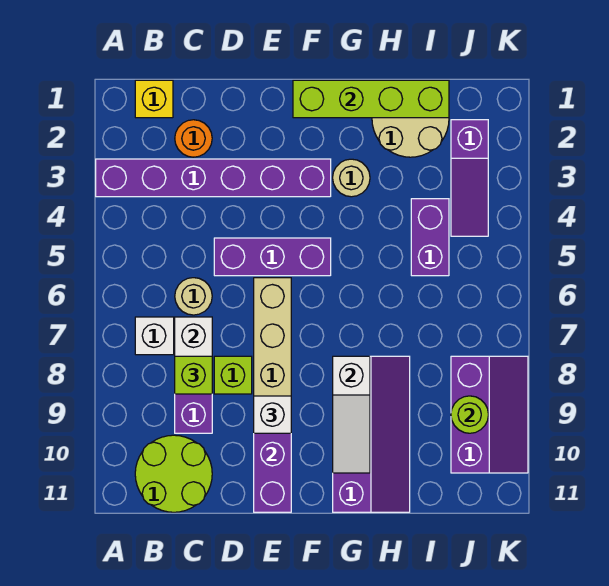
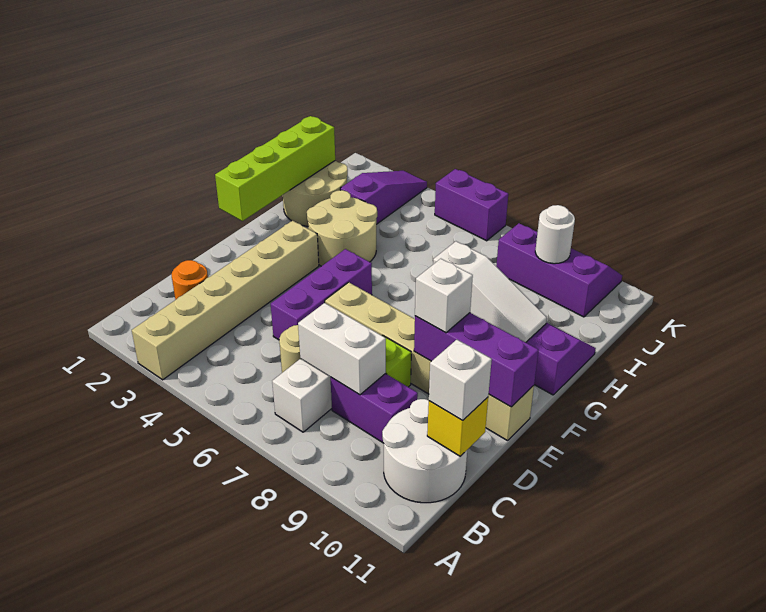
purple brick A3:F3 level 1 -> tan brick A3:F3 level 1
yellow brick B1 level 1 -> yellow brick C11 level 2
lime round brick B10:C11 level 1 -> white round brick B10:C11 level 1
lime brick C8 level 3 -> none
none -> white brick C11 level 3
tan round brick G3 level 1 -> tan round brick G3:H4 level 1
purple brick I4:I5 level 1 -> purple brick K5:K6 level 1
purple slope J2:J4 level 1 top 2 -> purple slope I3:K3 level 1 top I
lime round brick J9 level 2 -> white round brick J9 level 2

